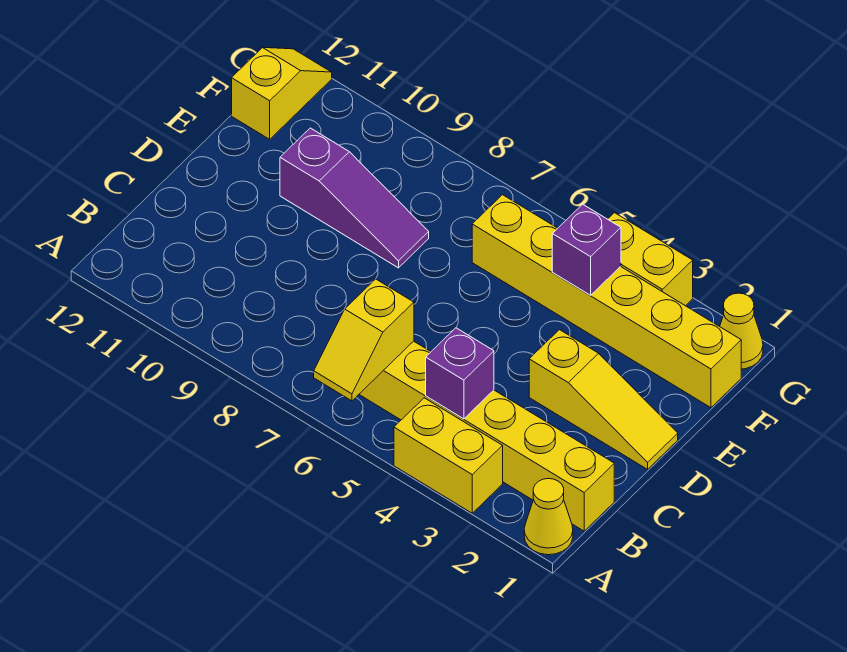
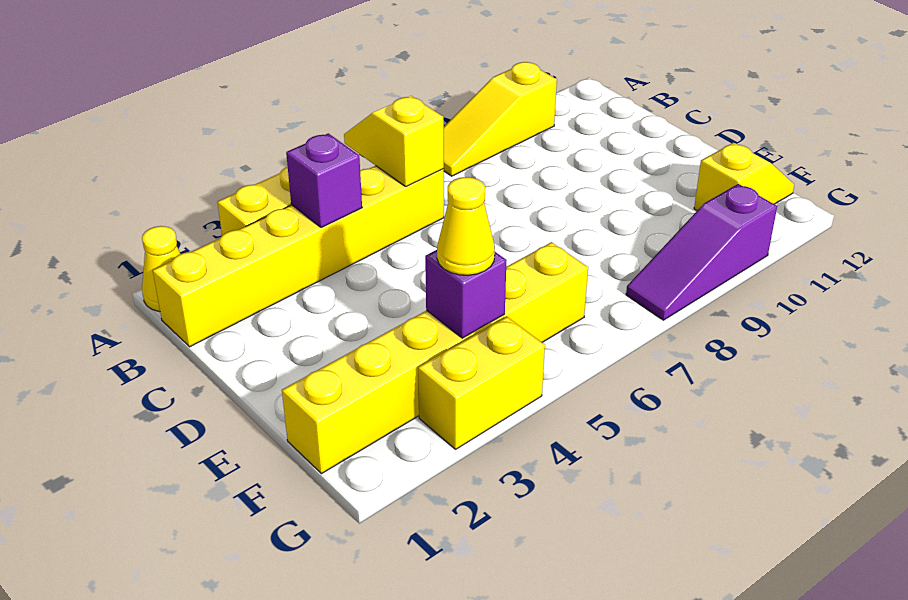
yellow slope D1:D3 level 1 top 3 -> yellow slope A8:A10 level 1 top 10
purple slope E8:E10 level 1 top 10 -> purple slope G8:G10 level 1 top 10
yellow slope F12:G12 level 1 top F -> yellow slope F11:F12 level 1 top 11
yellow cone G1 level 1 -> yellow cone F4 level 3

